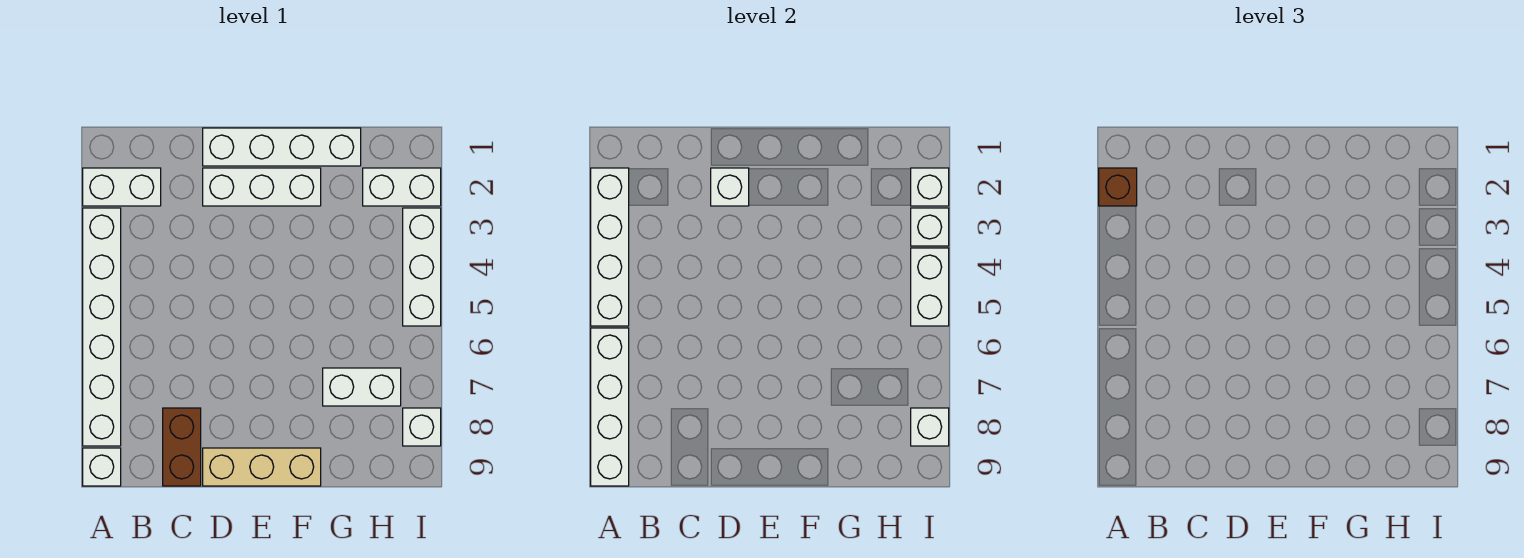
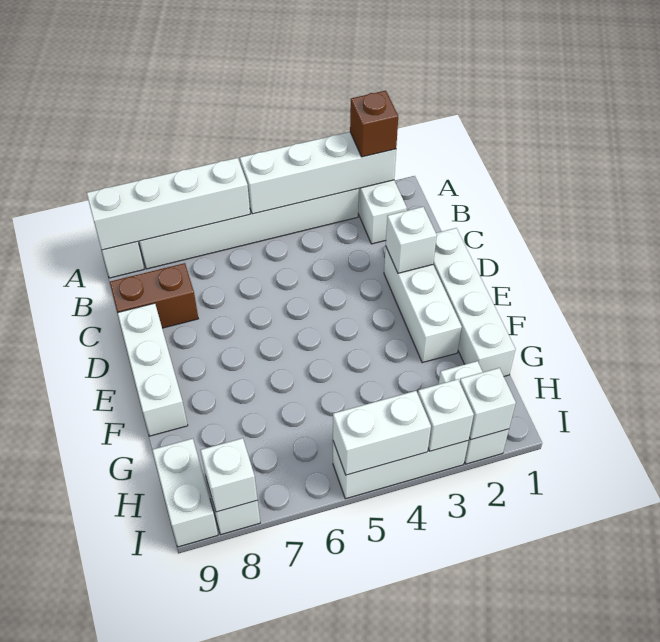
tan brick D9:F9 level 1 -> white brick D9:F9 level 1
white brick G7:H7 level 1 -> white brick H9:I9 level 1

